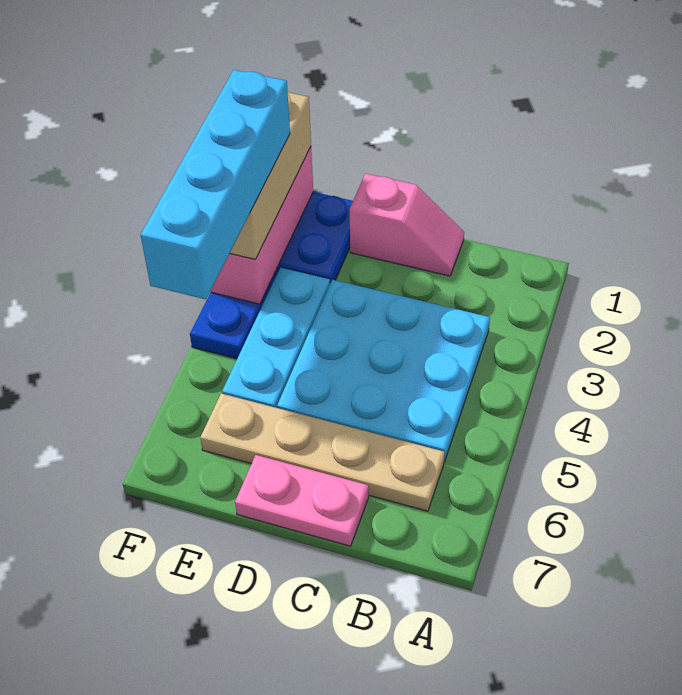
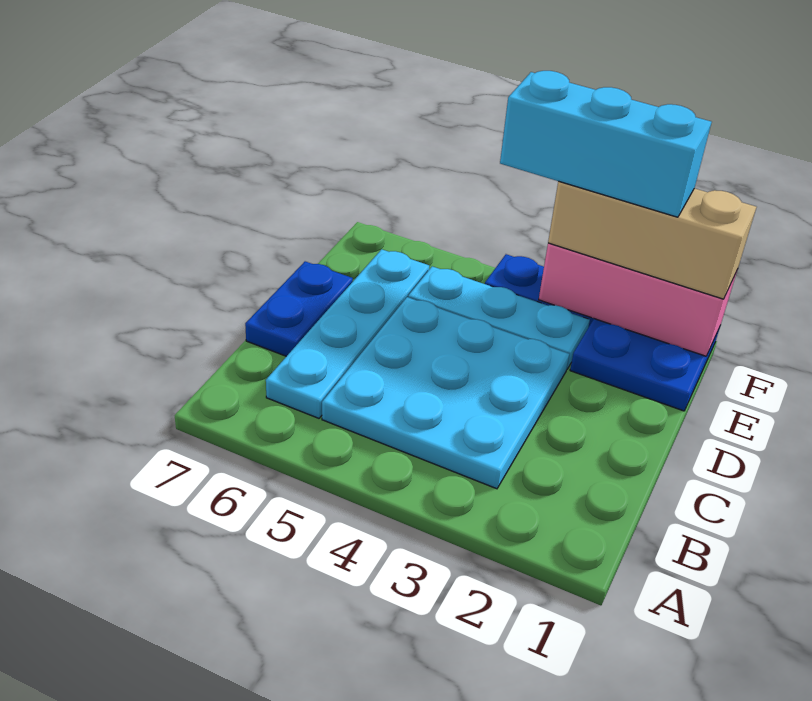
tan plate B6:E6 level 1 -> cyan plate B6:E6 level 1
pink slope C1:D1 level 1 top D -> none
pink plate C7:D7 level 1 -> blue plate C7:D7 level 1
cyan brick F2:F5 level 4 -> cyan brick F2:F4 level 4

